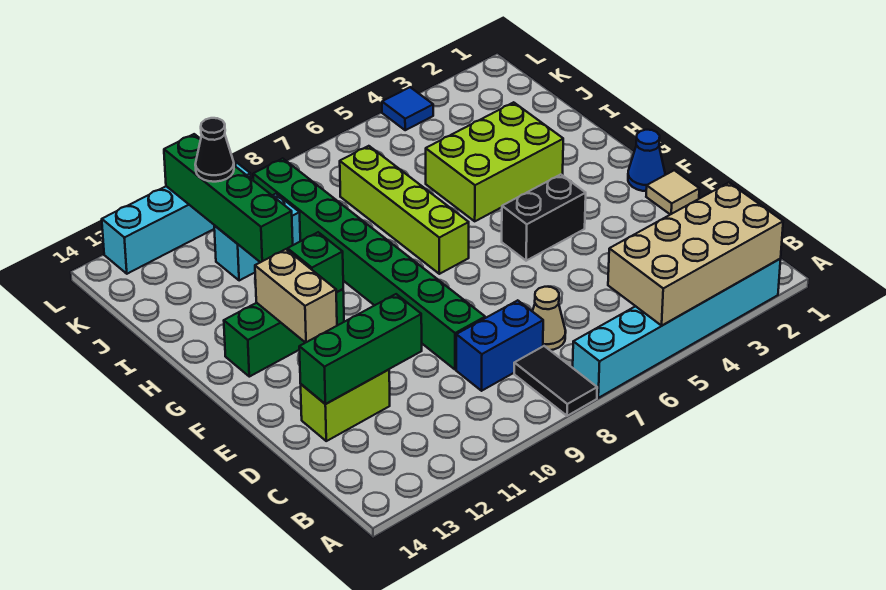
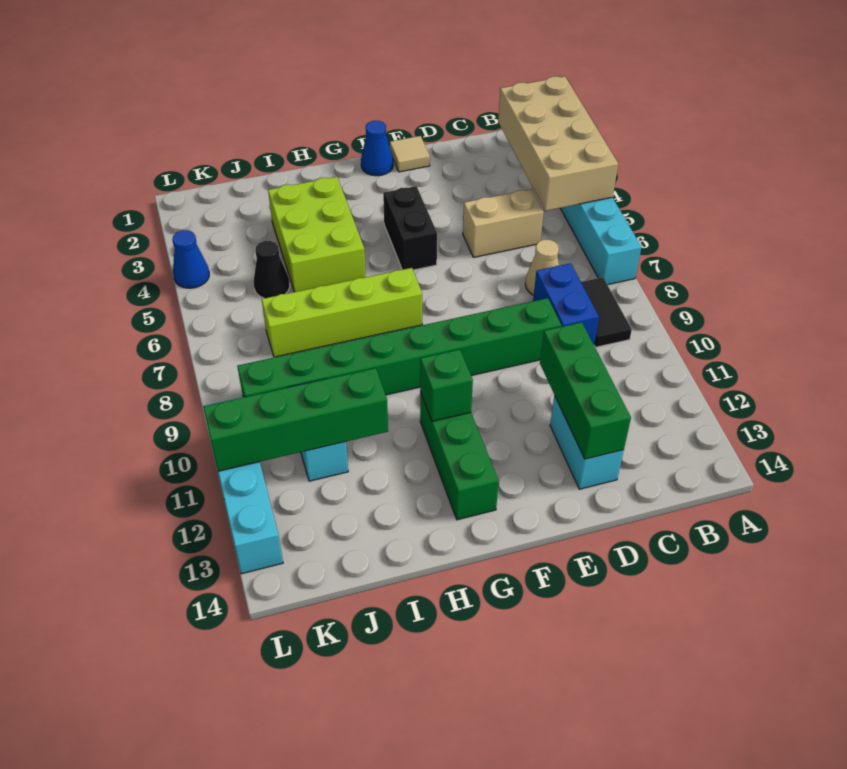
black tile A8:B8 level 1 -> black tile B8:B9 level 1
lime brick D12:D13 level 1 -> cyan brick D12:D13 level 1
tan brick F12:G12 level 2 -> tan brick C5:D5 level 1
black cone K11 level 3 -> black cone J5 level 1
blue tile L4 level 1 -> blue cone L4 level 1

